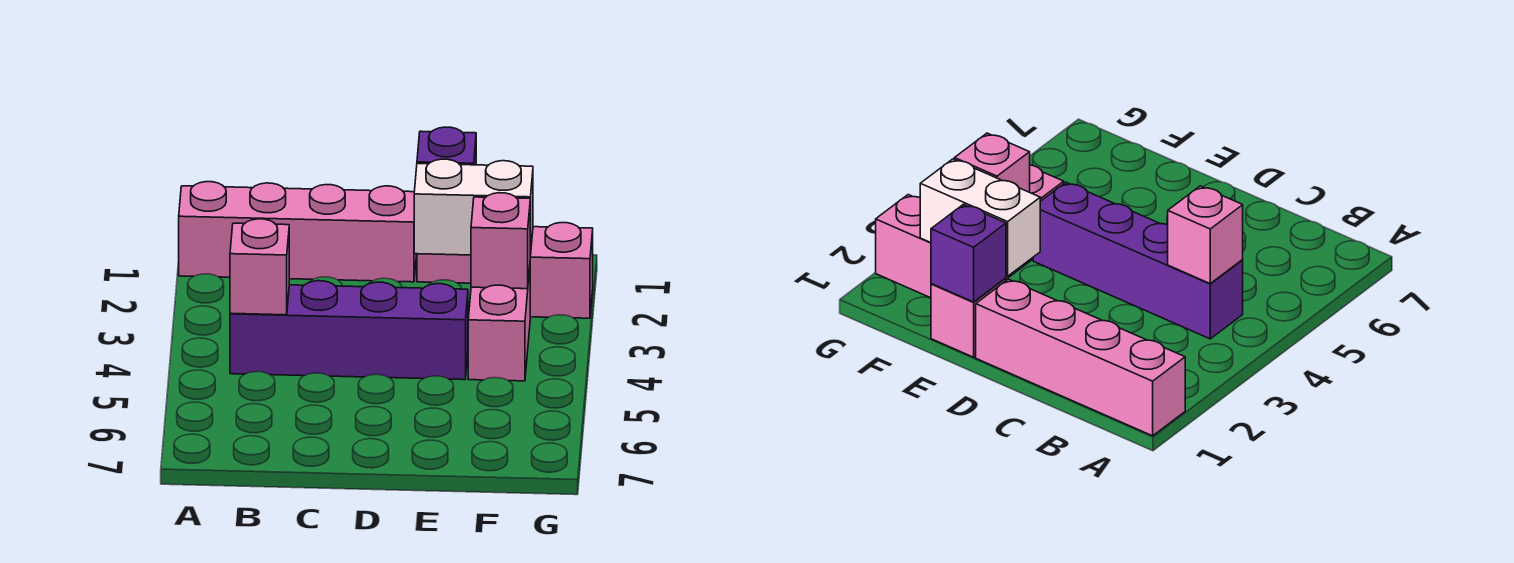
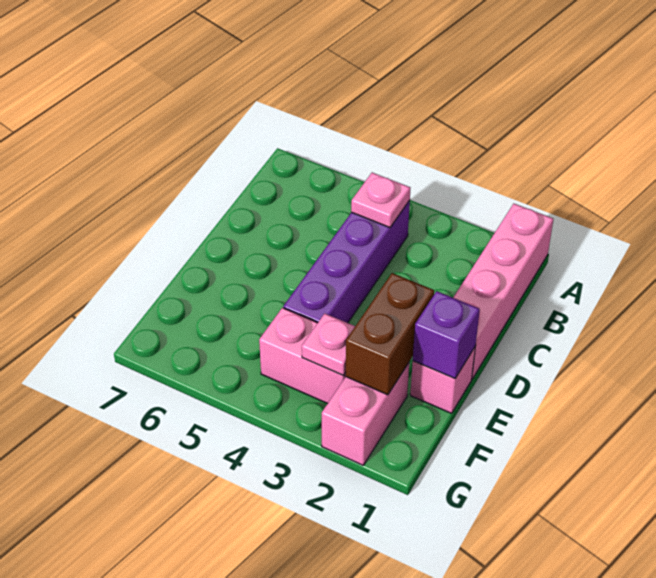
pink brick B4 level 2 -> pink plate B4 level 2
white brick E2:F2 level 2 -> brown brick E2:F2 level 2
pink brick F3 level 2 -> pink plate F3 level 2

